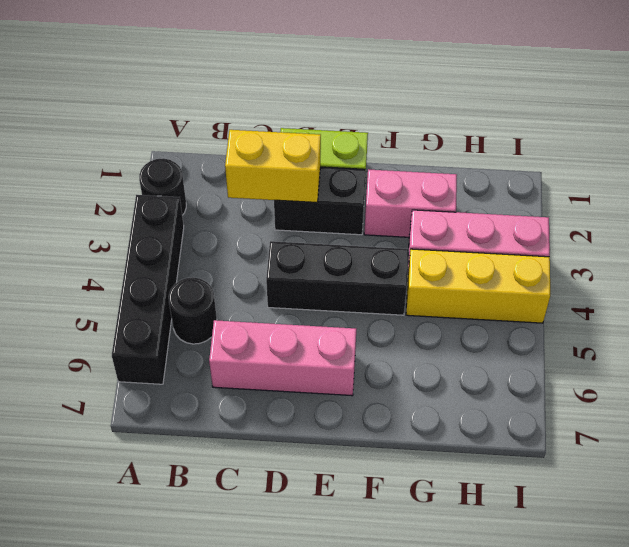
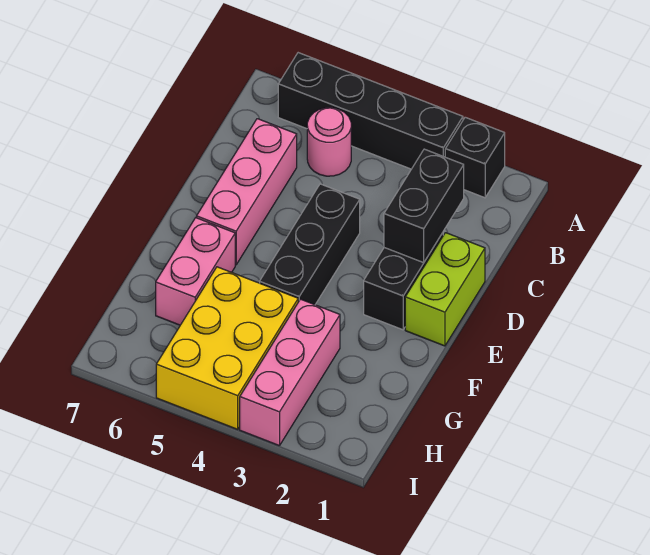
black round brick A2 level 1 -> black brick A2 level 1
black round brick B5 level 1 -> pink round brick B5 level 1
yellow brick C2:D2 level 2 -> black brick C2:D2 level 2
pink brick F2:G2 level 1 -> pink brick F6:G6 level 1
yellow brick G4:I4 level 1 -> yellow brick G4:I5 level 1

